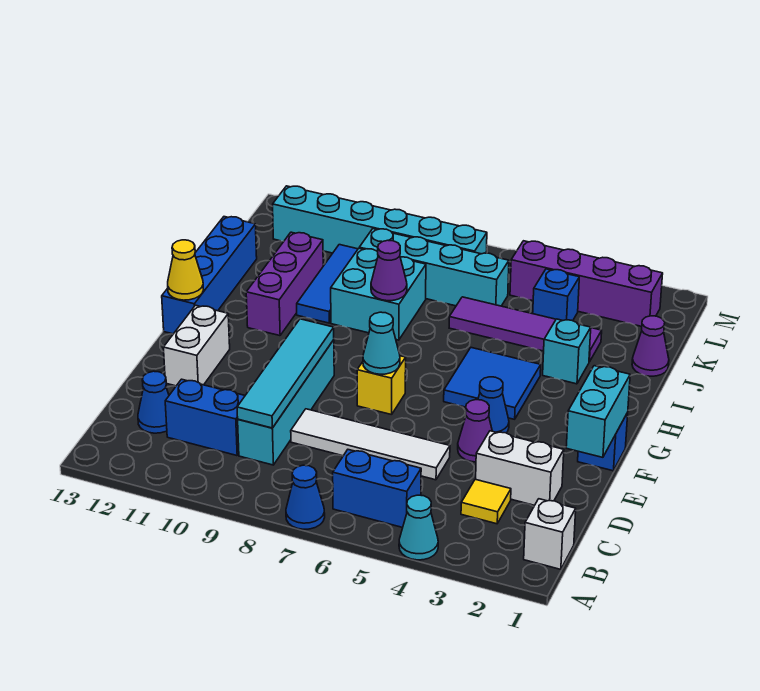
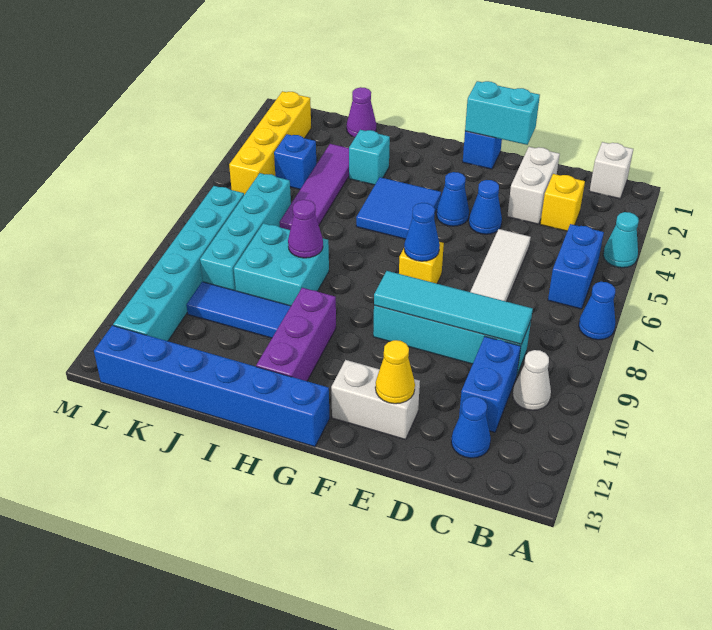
none -> white cone B10 level 1
yellow tile C3 level 1 -> yellow brick C3 level 1
purple cone E4 level 1 -> blue cone E4 level 1
cyan cone F7 level 2 -> blue cone F7 level 2
blue brick G13:J13 level 1 -> blue brick G13:L13 level 1
yellow cone G13 level 2 -> yellow cone E12 level 2
purple brick H11:J11 level 1 -> purple brick H10:H12 level 1
purple brick L2:L5 level 1 -> yellow brick L2:L5 level 1

